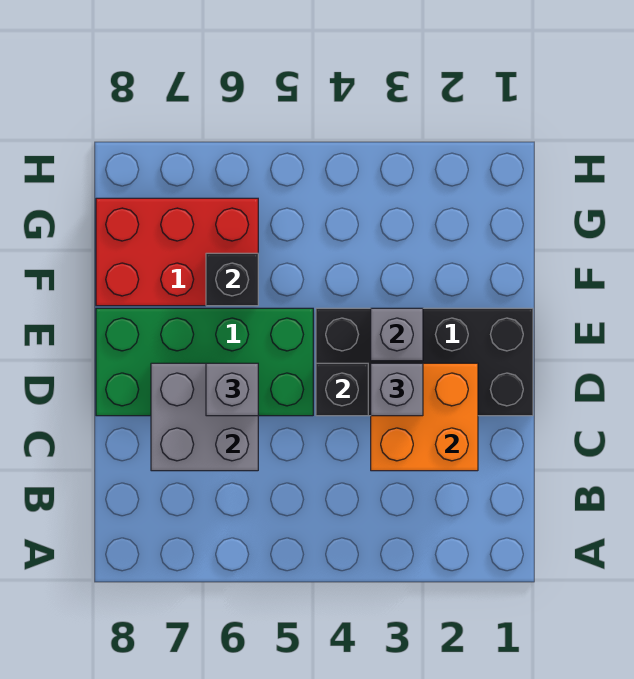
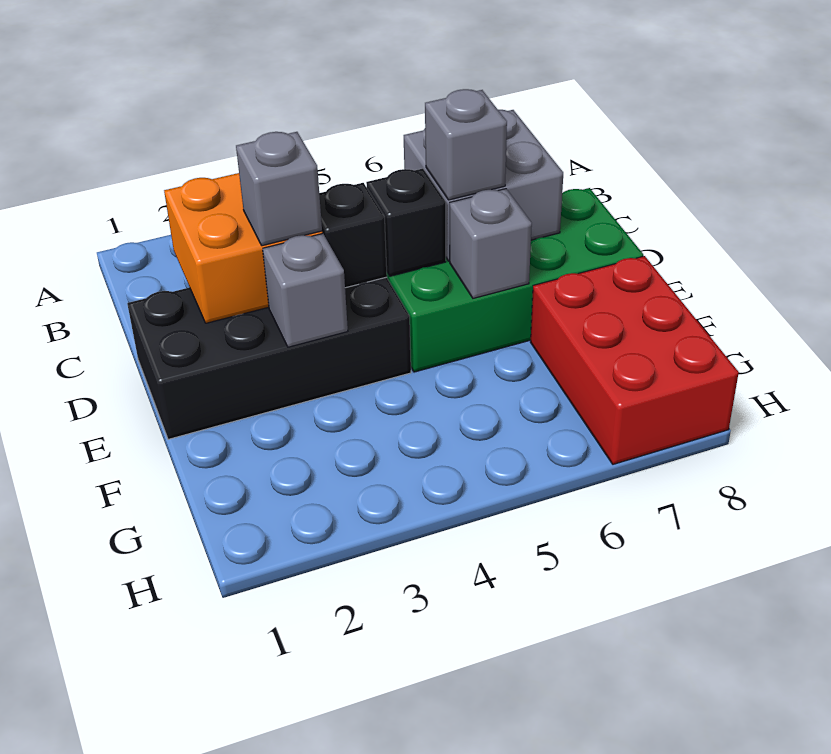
none -> grey brick E6 level 2
red brick F6:G8 level 1 -> red brick F7:H8 level 1
black brick F6 level 2 -> black brick D5 level 2

